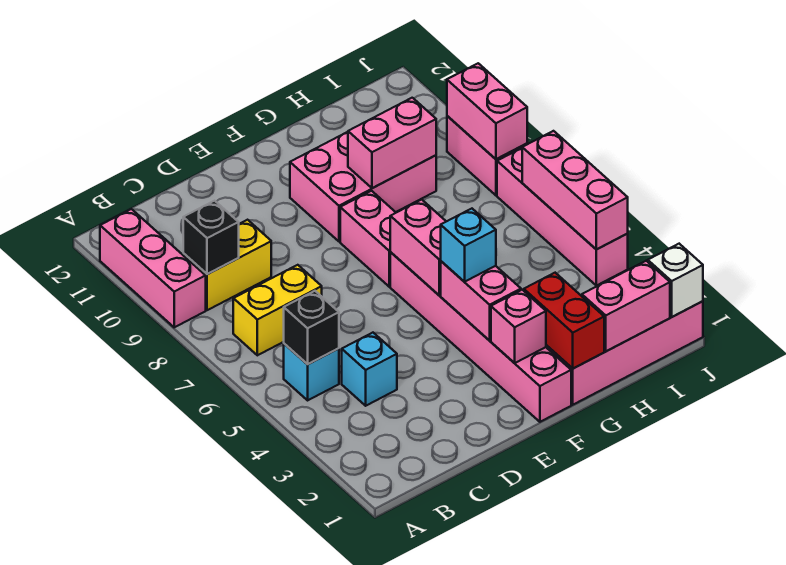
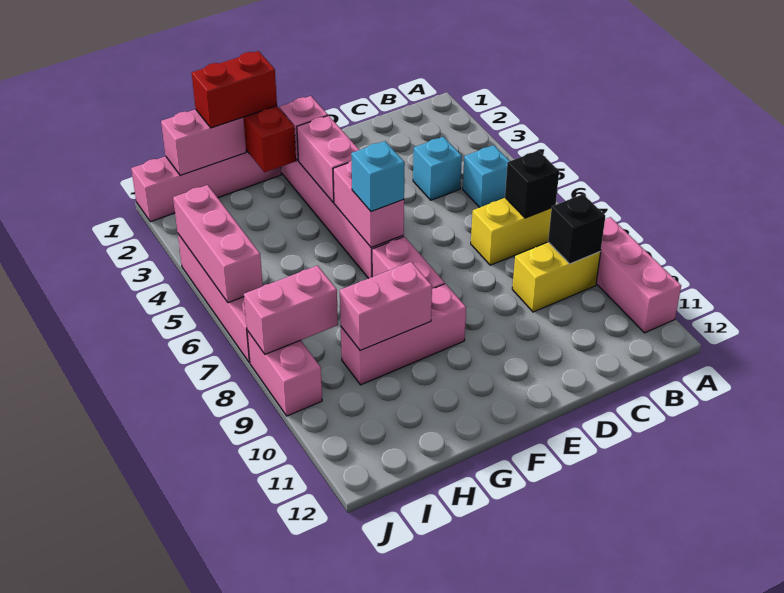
black brick B5 level 2 -> black brick B7 level 2
cyan brick F4 level 3 -> cyan brick F6 level 3
pink brick F9:H10 level 1 -> pink brick F9:H9 level 1
none -> red brick G1:H1 level 3
white brick J1 level 2 -> none
pink brick J8:J9 level 2 -> pink brick I8:J8 level 2

